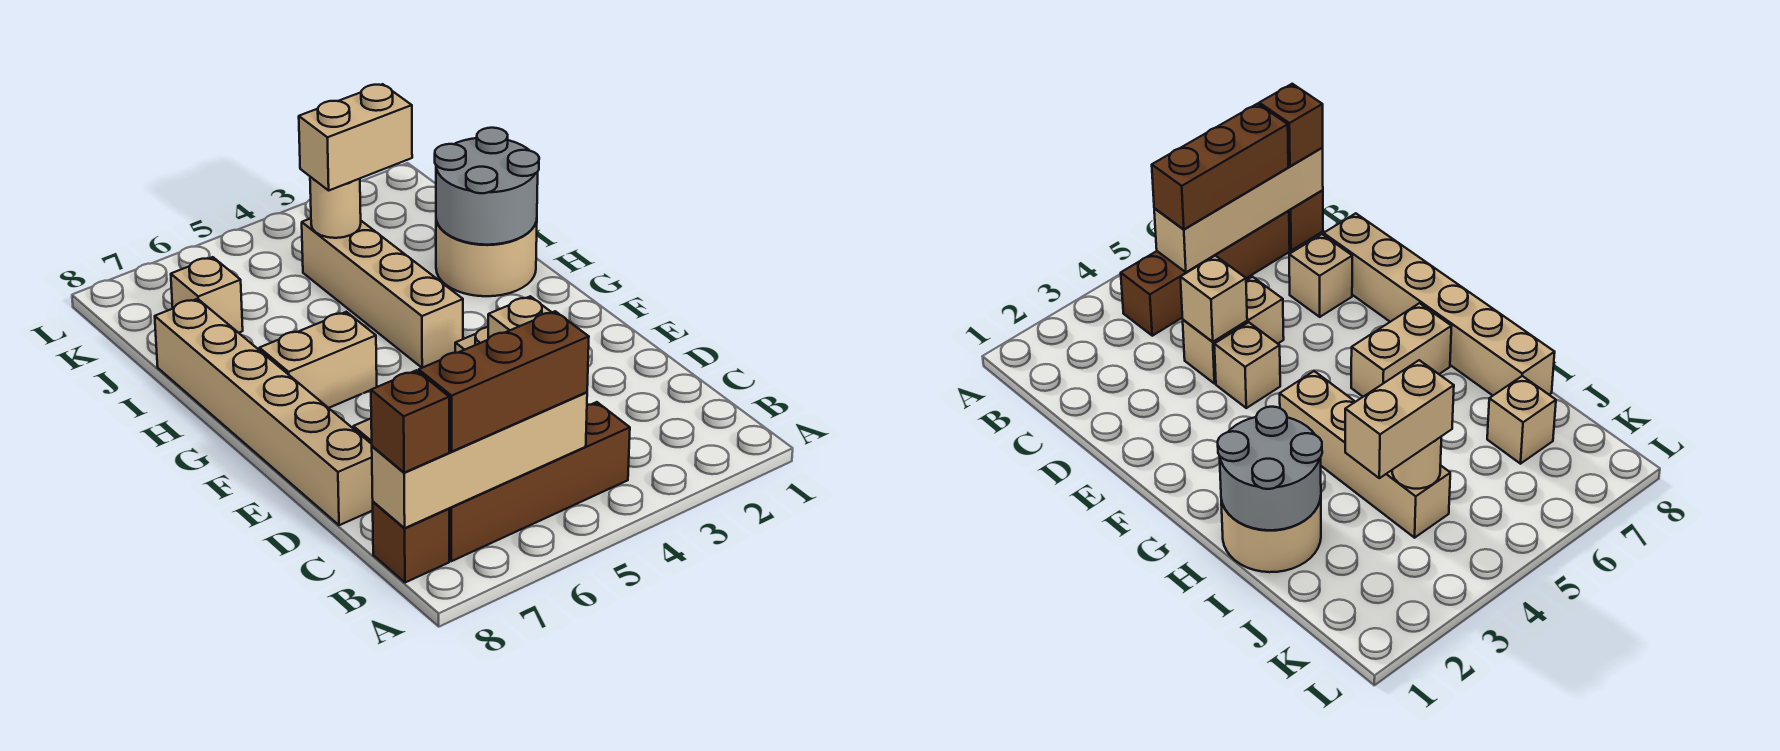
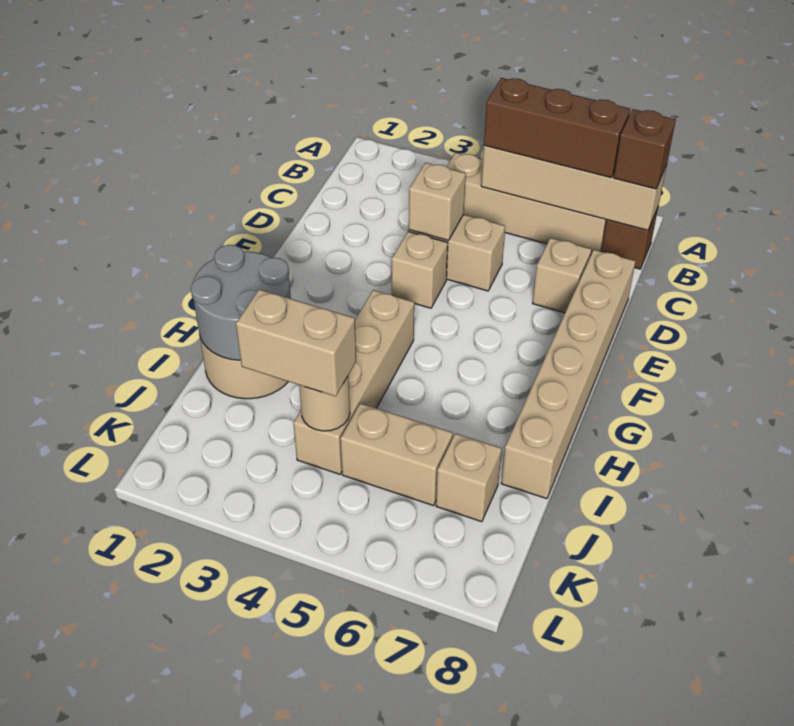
brown brick B4:B7 level 1 -> tan brick B4:B7 level 1
tan brick G6:G7 level 1 -> tan brick J5:J6 level 1

